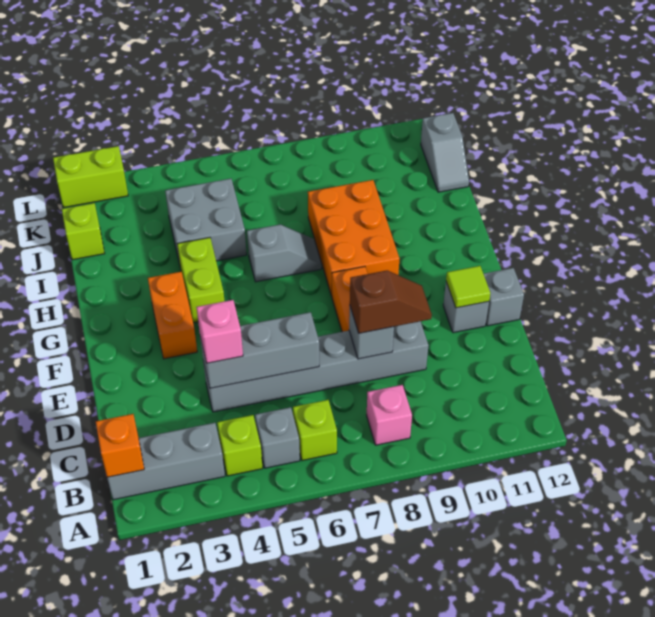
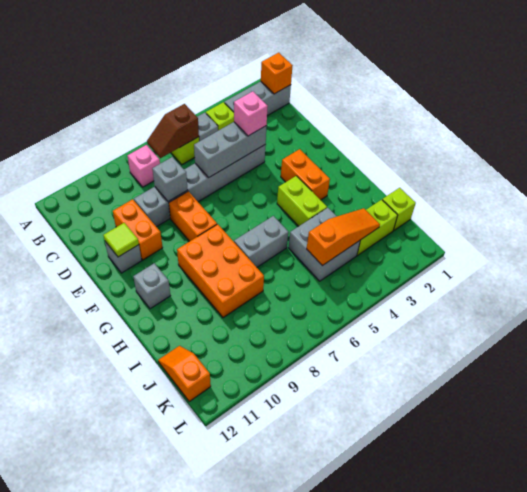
brown slope D8:D9 level 3 top 8 -> brown slope B6:B7 level 2 top 6
none -> orange brick D10:E10 level 1
grey brick E12 level 1 -> grey brick G11 level 1
grey slope H6:H7 level 1 top 6 -> grey brick H6:H7 level 1
none -> orange slope J3:J5 level 2 top 5
grey slope J12:K12 level 1 top K -> orange slope J12:K12 level 1 top K
lime brick L1:L2 level 1 -> lime brick J2:J3 level 1

